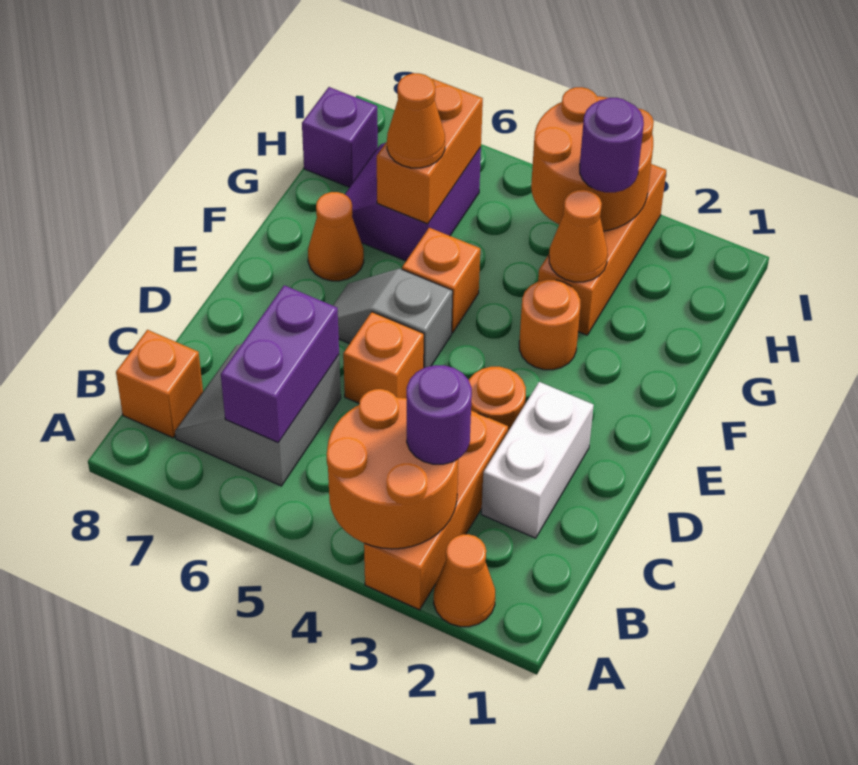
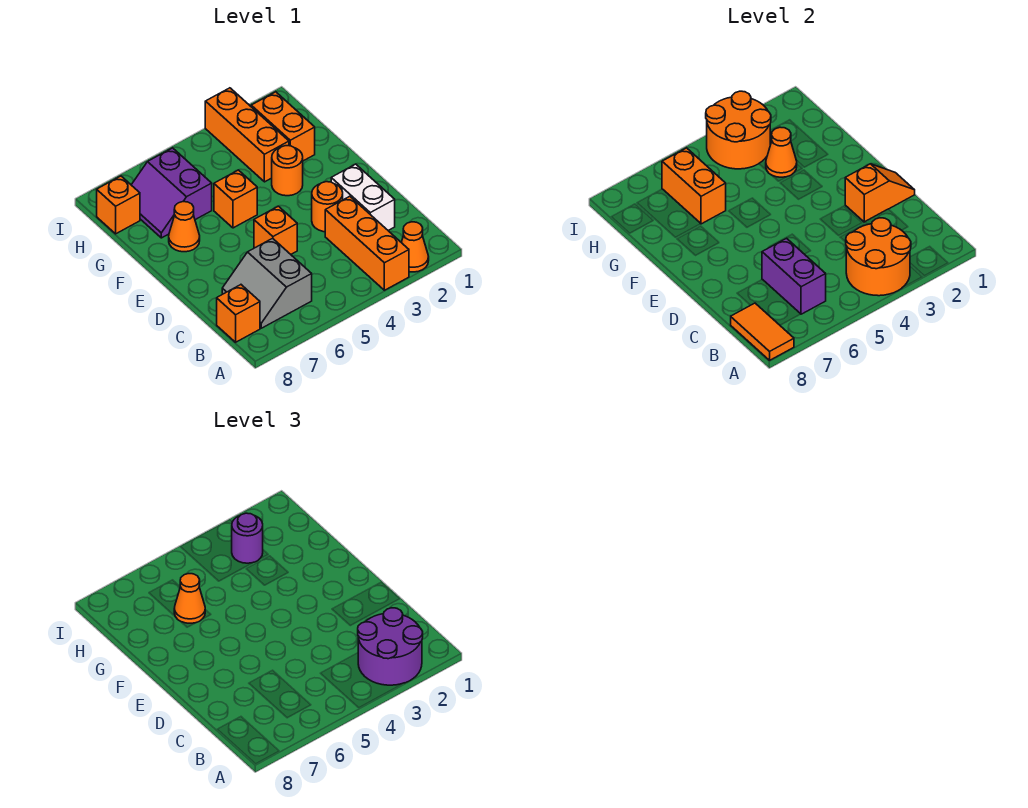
none -> orange tile A8:B8 level 2
purple round brick B3 level 3 -> purple round brick A2:B3 level 3
none -> orange slope D1:D2 level 2 top 2
grey slope E5:E6 level 1 top 5 -> none
none -> orange brick G2:H2 level 1
purple brick H8 level 1 -> orange brick H8 level 1

